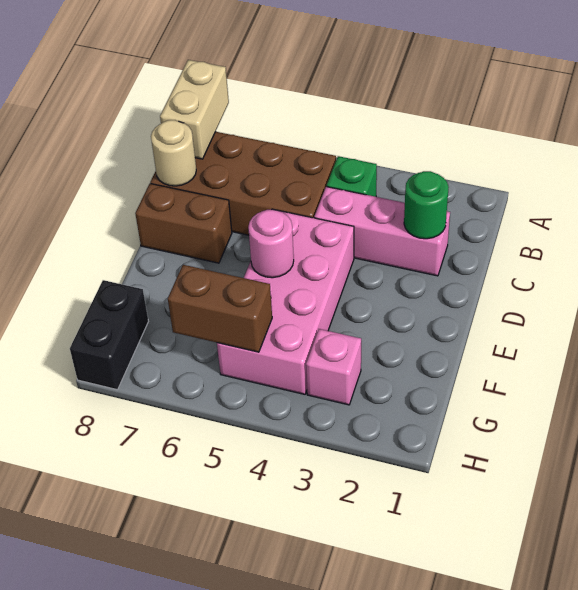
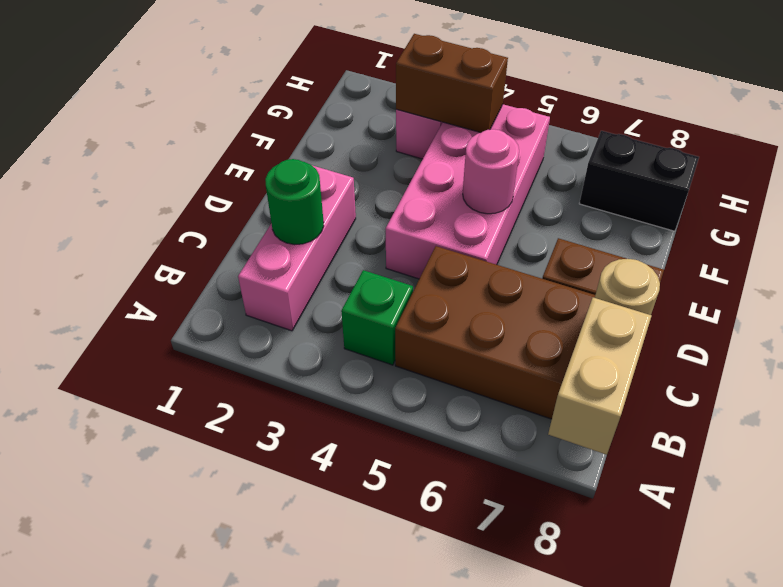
pink brick C2:C4 level 1 -> pink brick B2:D2 level 1
brown brick G5:G6 level 2 -> brown brick G3:G4 level 2
black brick G8:H8 level 1 -> black brick G7:G8 level 1

